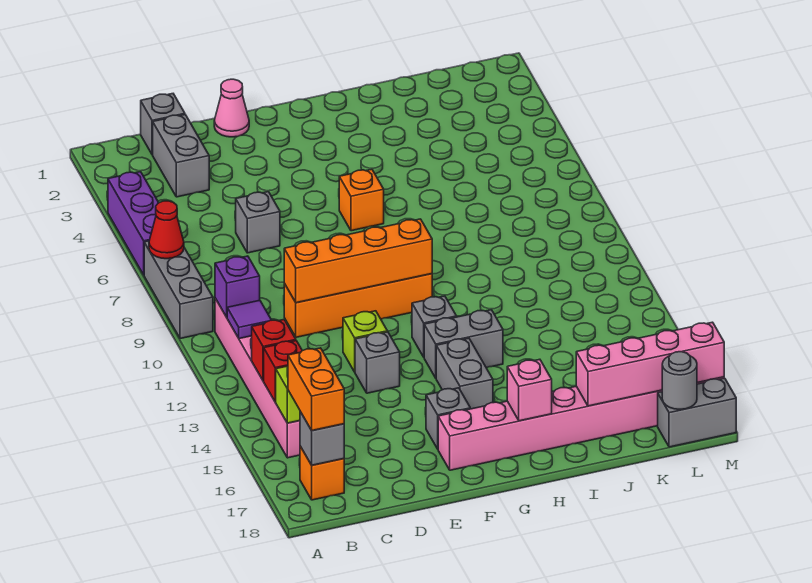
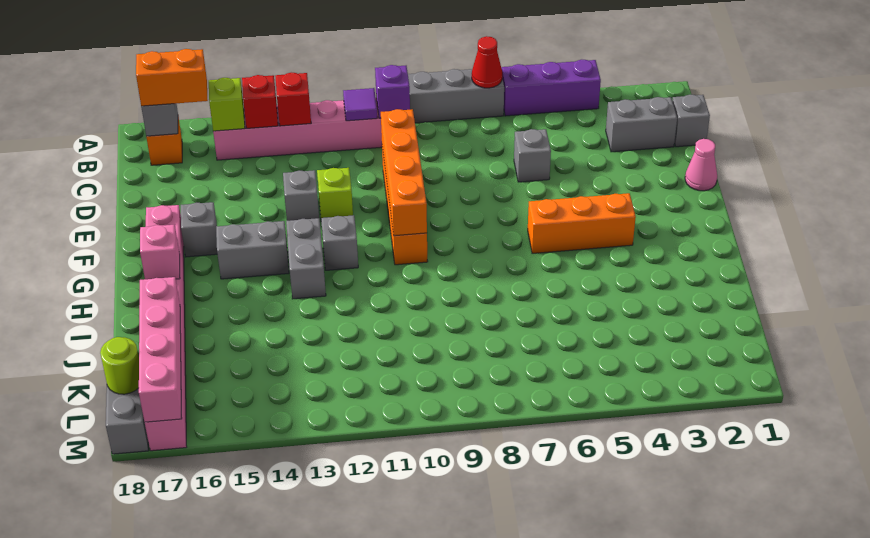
orange brick G6 level 1 -> orange brick G4:G6 level 1
grey round brick L18 level 2 -> lime round brick L18 level 2

